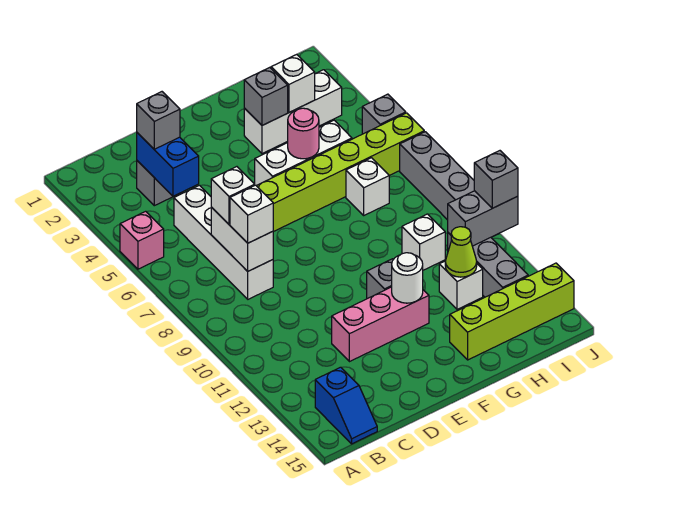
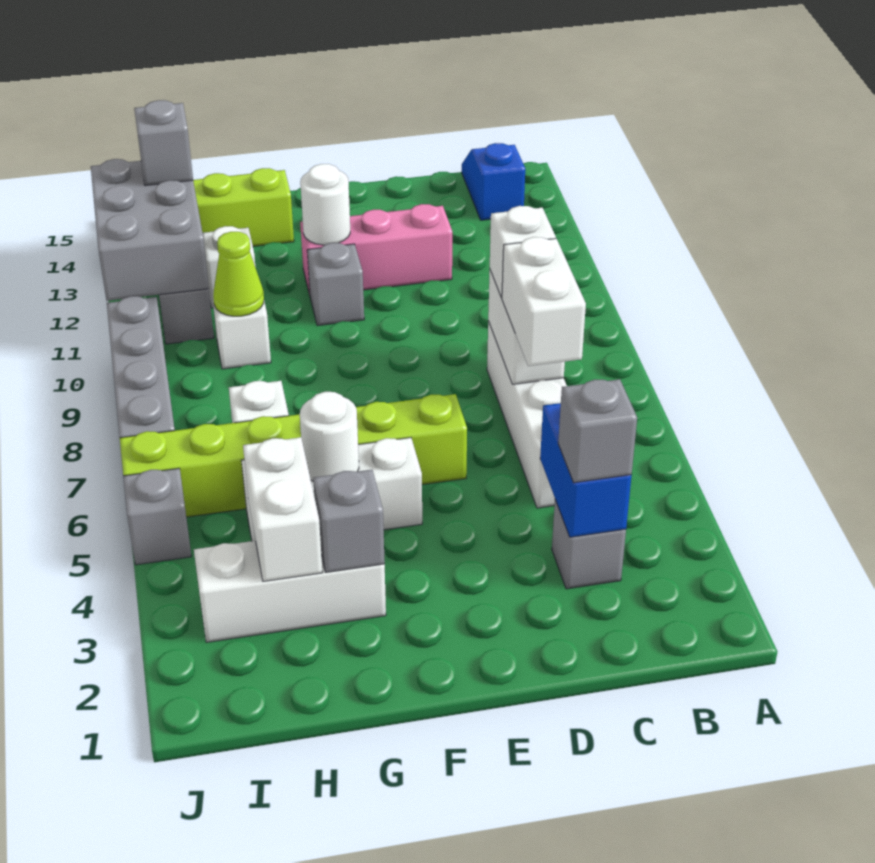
pink brick A5 level 1 -> none
white brick C7 level 3 -> white brick C6:C7 level 3
pink round brick G5 level 2 -> white round brick G5 level 2
white brick H3 level 2 -> white brick H3:H4 level 2
lime cone H12 level 2 -> lime cone H10 level 2
grey brick I11:J11 level 2 -> grey brick I11:J13 level 2
grey brick J11 level 3 -> grey brick I13 level 3

